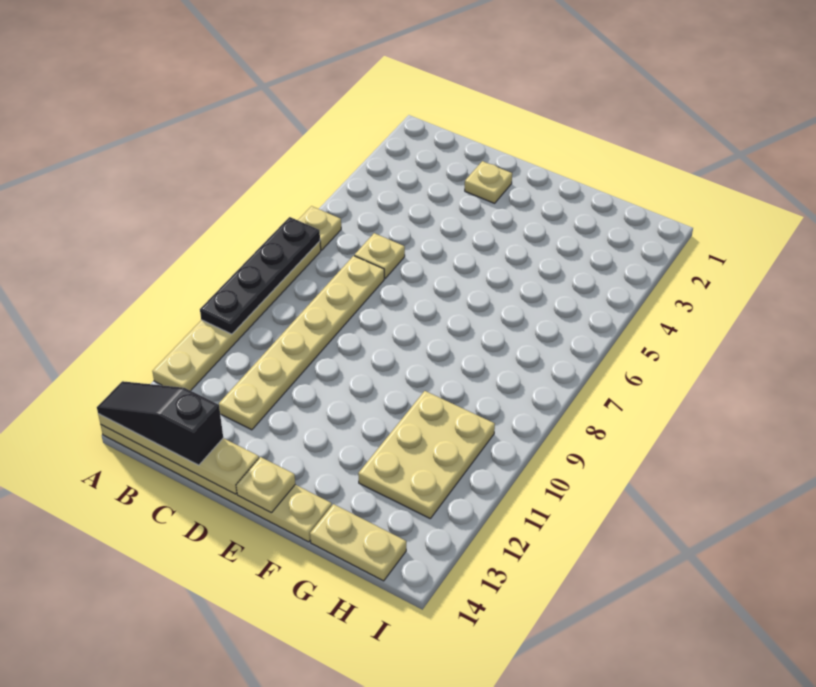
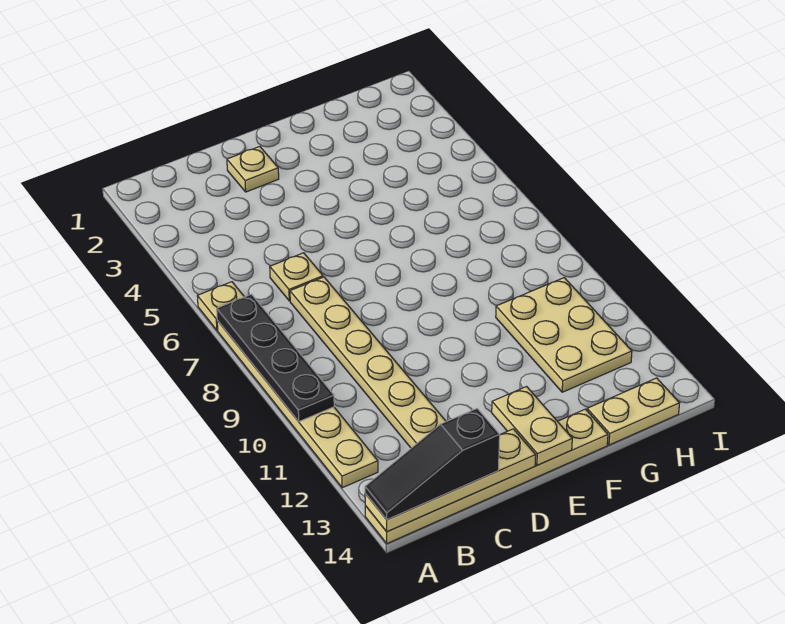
tan plate E14 level 2 -> tan plate E13:E14 level 2

